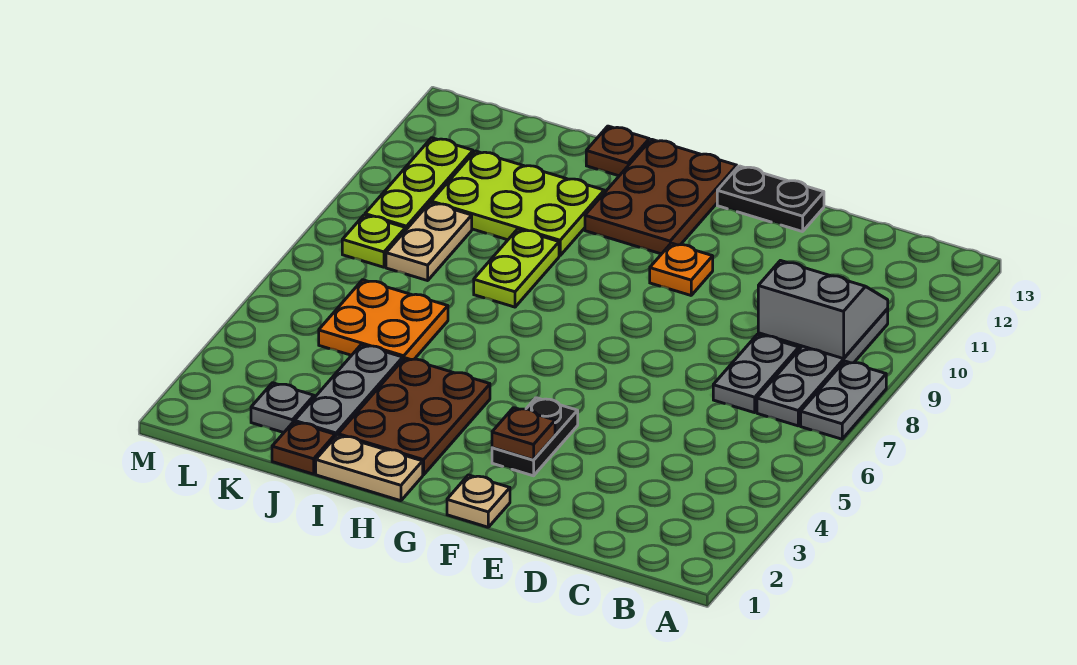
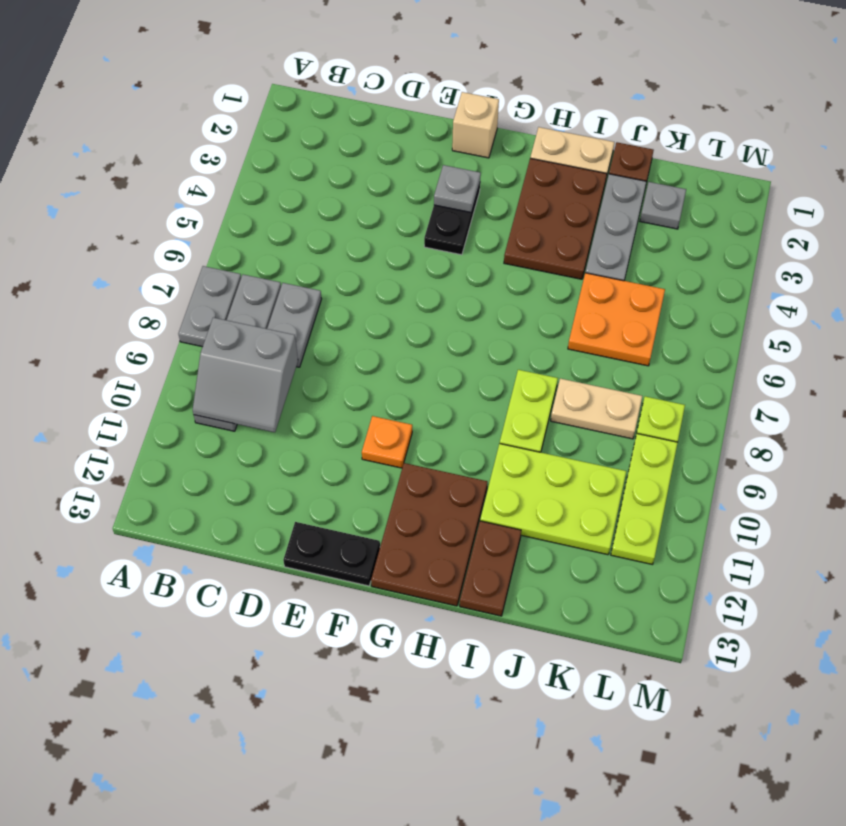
tan plate F1 level 1 -> tan brick F1 level 1
brown plate F3 level 2 -> grey plate F3 level 2
brown plate I13 level 1 -> brown plate I12:I13 level 1
tan plate K8:K9 level 1 -> tan plate J8:K8 level 1

